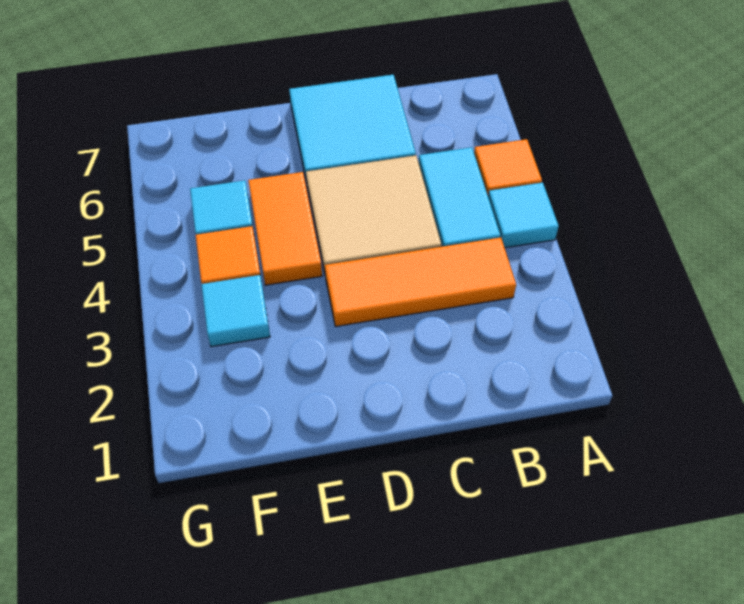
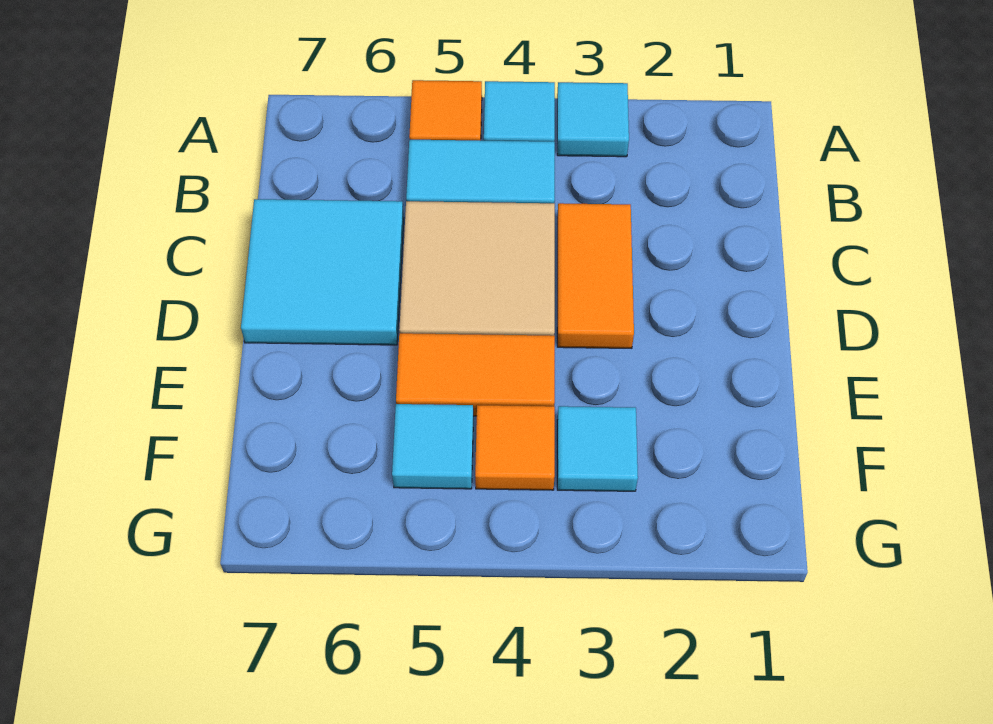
none -> cyan tile A3 level 1
orange tile B3:D3 level 1 -> orange tile C3:D3 level 1

